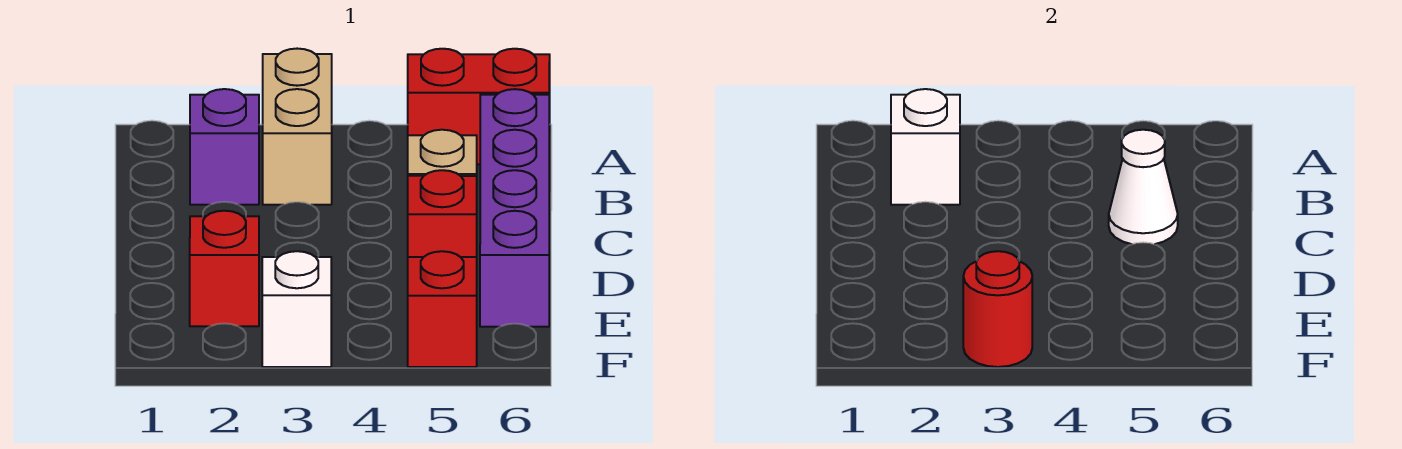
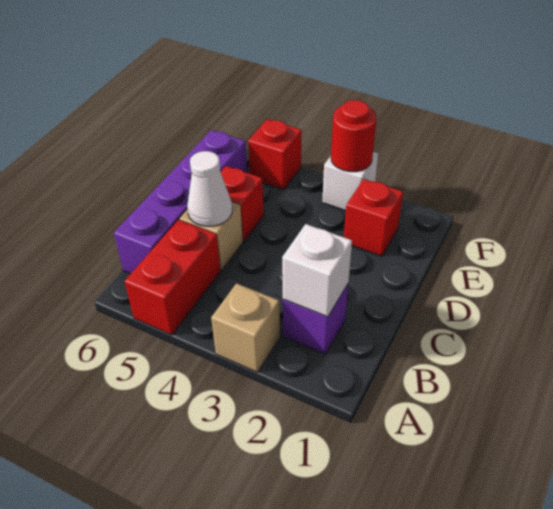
tan brick A3:B3 level 1 -> tan brick A3 level 1
red brick A5:A6 level 1 -> red brick A5:B5 level 1

